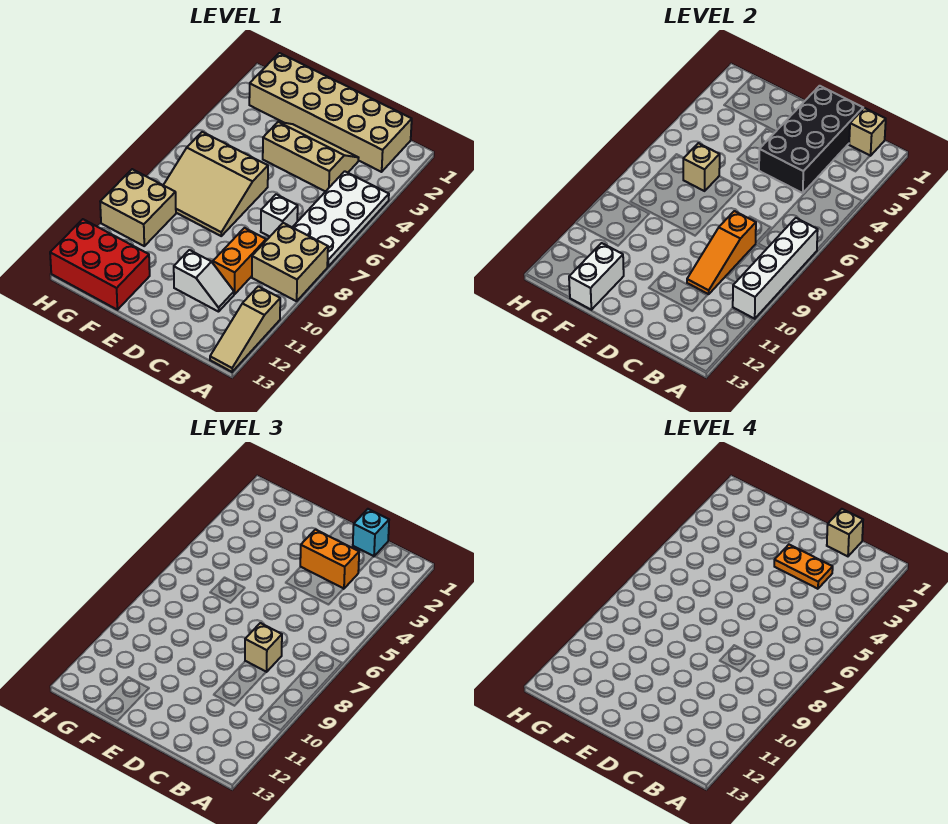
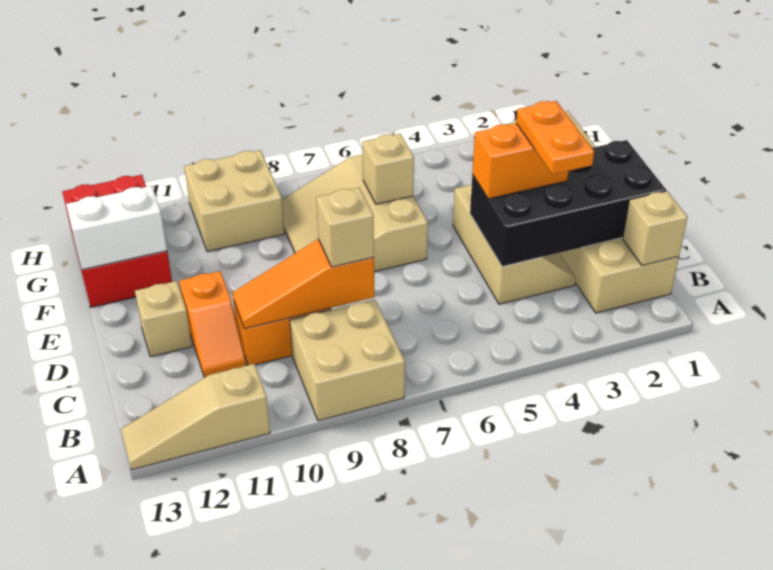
white plate A4:B7 level 1 -> none
white brick A7:A10 level 2 -> none
cyan brick C1 level 3 -> none
tan brick C1 level 4 -> tan brick D12 level 1
orange brick C3:D3 level 3 -> orange brick D3:D4 level 3
white brick C7 level 1 -> none
white slope C11:D11 level 1 top D -> orange slope C11:D11 level 1 top D

